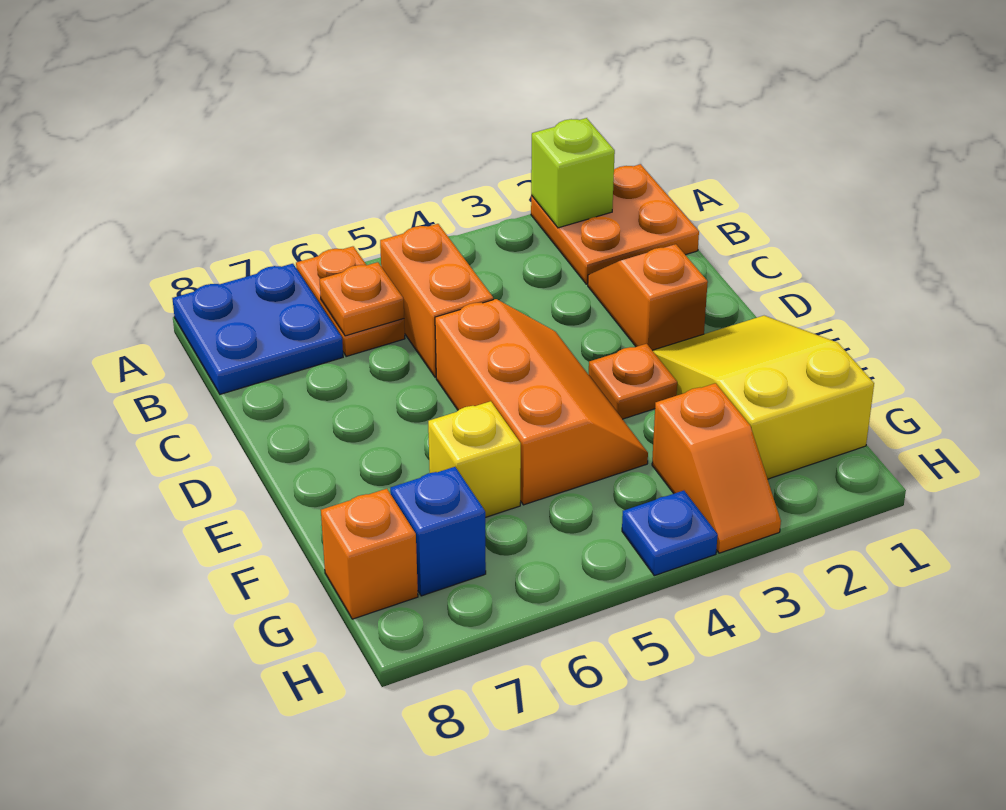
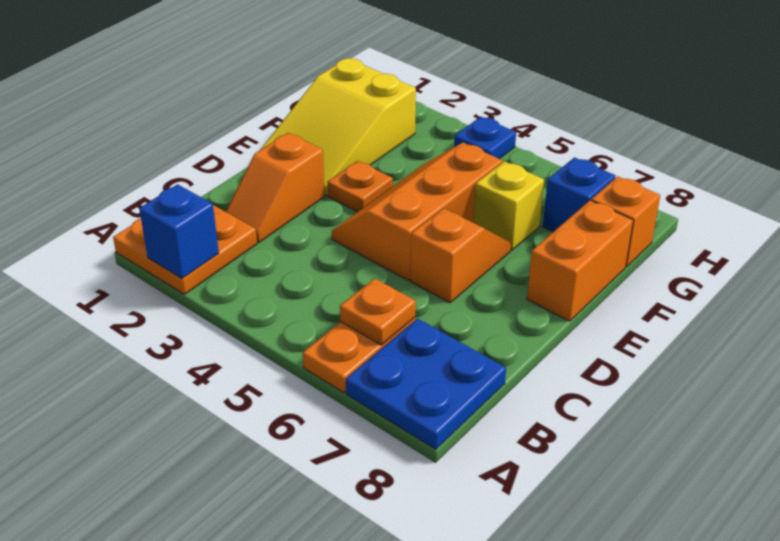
lime brick A2 level 2 -> blue brick A2 level 2
orange brick B5:C5 level 1 -> orange brick E8:F8 level 1
orange slope G3:H3 level 1 top G -> orange slope D6:E6 level 1 top D

